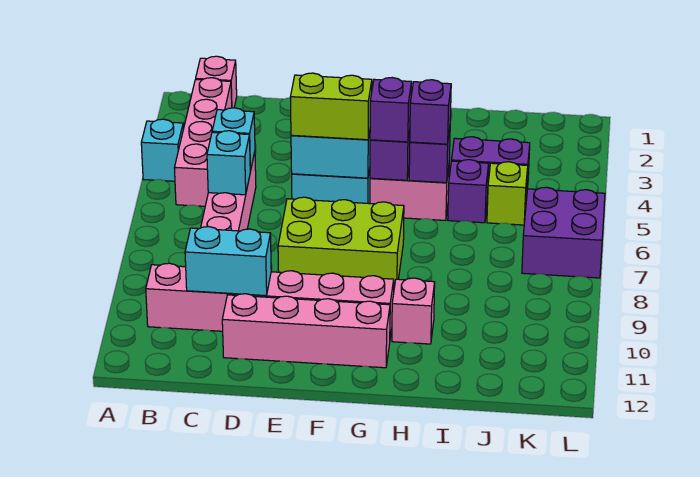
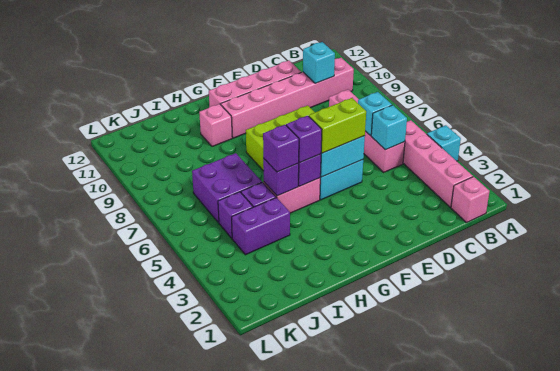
cyan brick C10:D10 level 2 -> cyan brick C10 level 2
lime brick J5 level 1 -> purple brick J5 level 1
purple brick K6:L7 level 1 -> purple brick I6:J7 level 1

